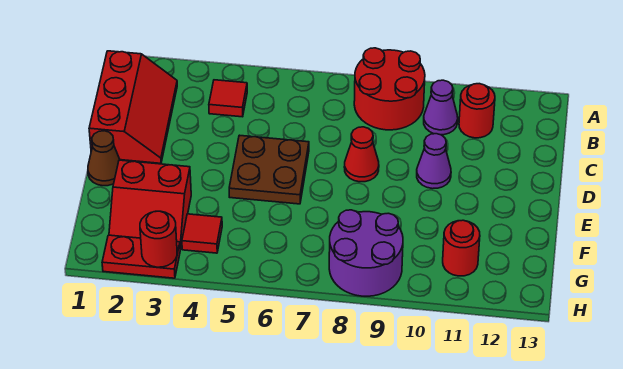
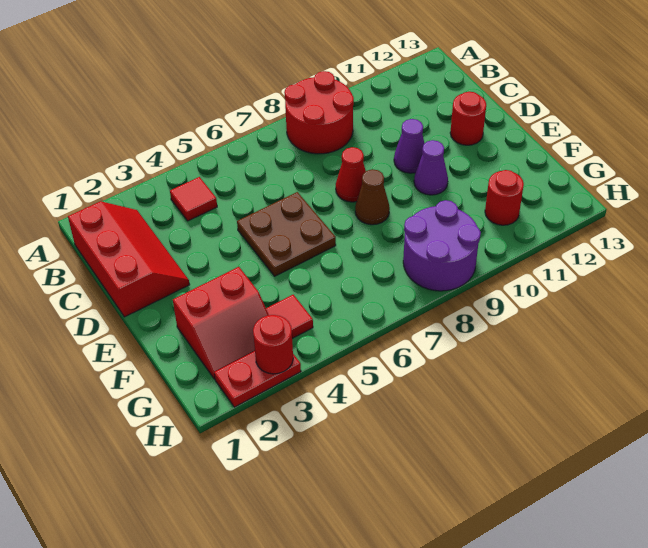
purple cone B10 level 1 -> purple cone E10 level 1
red round brick B11 level 1 -> red round brick D12 level 1
brown cone E1 level 1 -> brown cone E8 level 1

